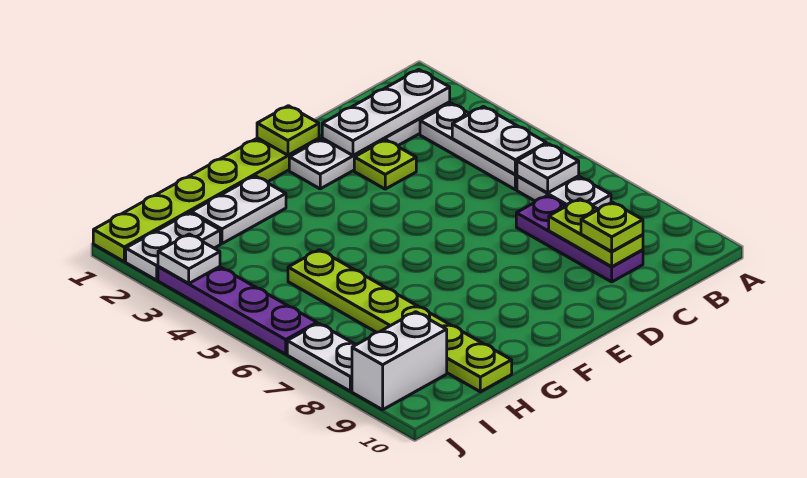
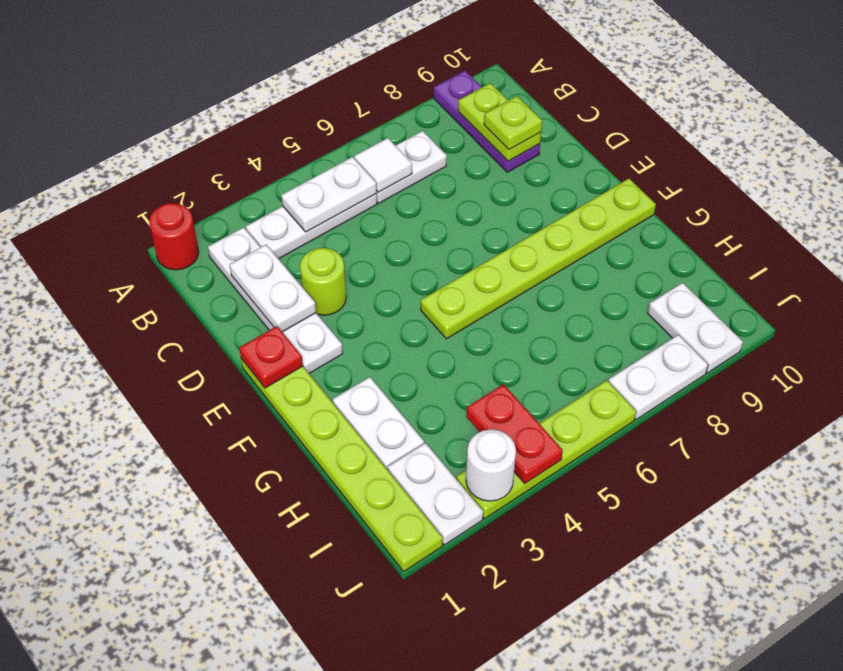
none -> red round brick A1 level 1
white plate B2:D2 level 2 -> white plate C2:D2 level 2
white plate B6 level 2 -> white tile B6 level 2
purple plate C7:C9 level 1 -> purple plate A9:C9 level 1
lime plate C8:C9 level 2 -> lime plate B9:C9 level 2
lime plate D3 level 1 -> lime round brick D3 level 1
lime plate E1 level 2 -> red plate E1 level 2
lime plate H5:H10 level 1 -> lime plate F5:F10 level 1
none -> red plate I4:J4 level 2
white brick I9:J9 level 1 -> white plate I9:J9 level 1
purple plate J3:J6 level 1 -> lime plate J3:J6 level 1
white plate J3 level 2 -> white round brick J3 level 2

